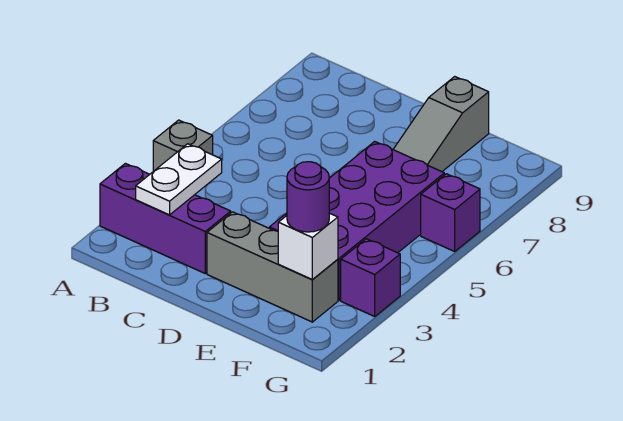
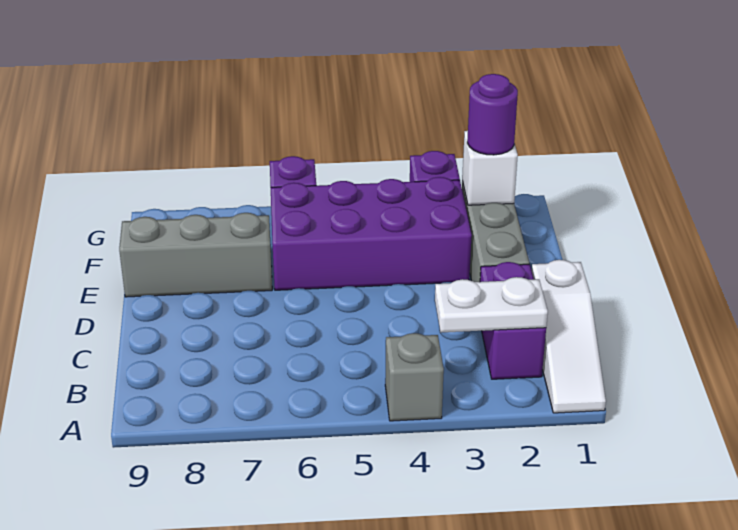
none -> white slope A1:C1 level 1 top C
purple brick A2:C2 level 1 -> purple brick B2:C2 level 1
grey slope E7:E9 level 1 top 9 -> grey brick E7:E9 level 1

